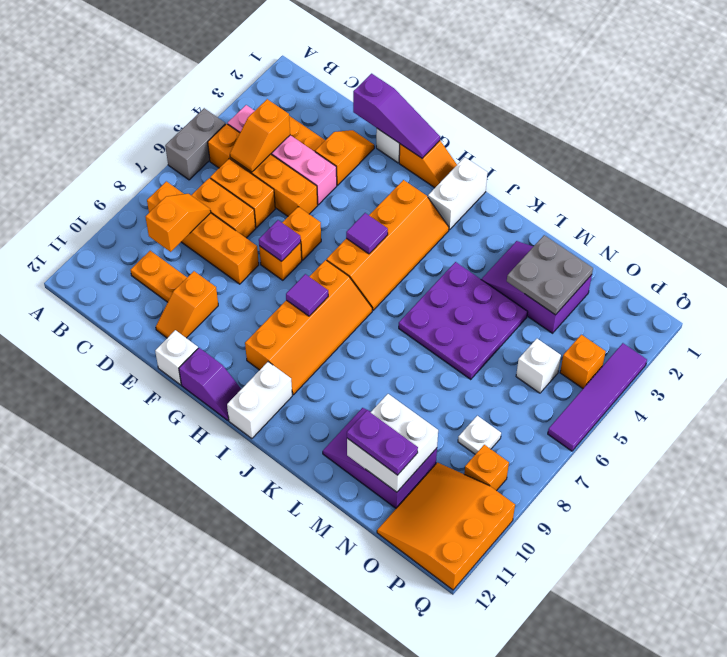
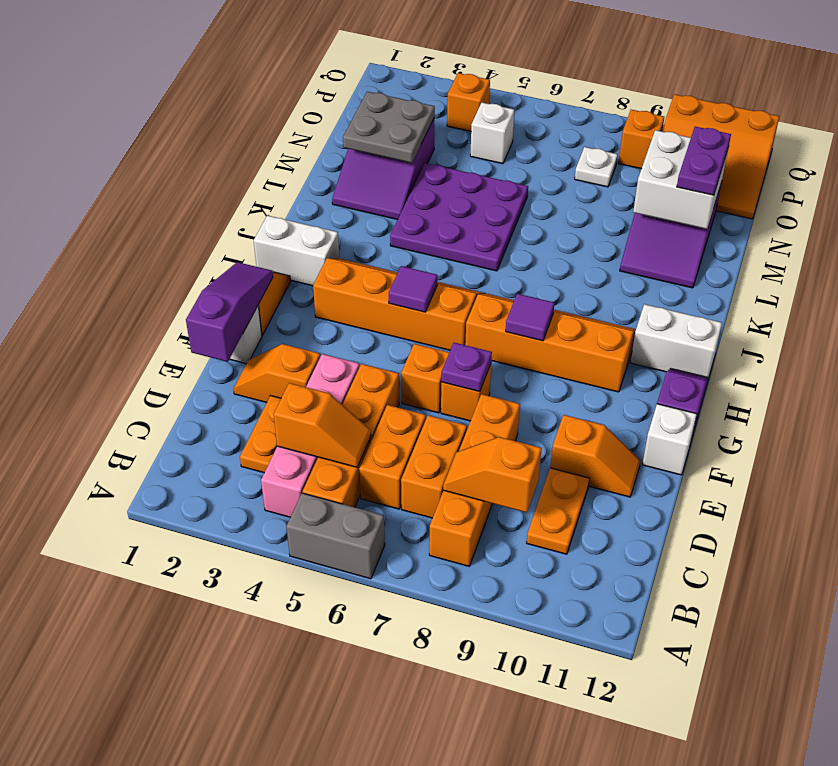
purple tile Q3:Q6 level 1 -> none

